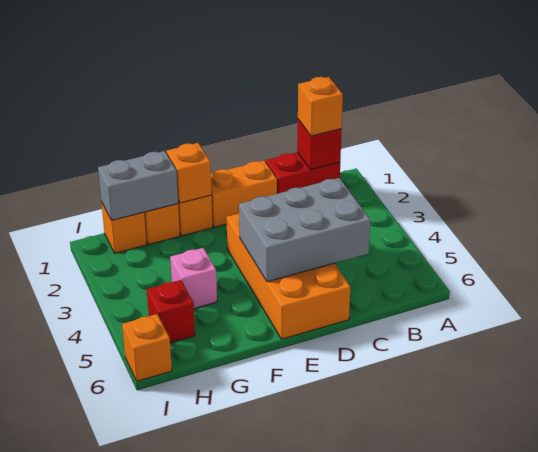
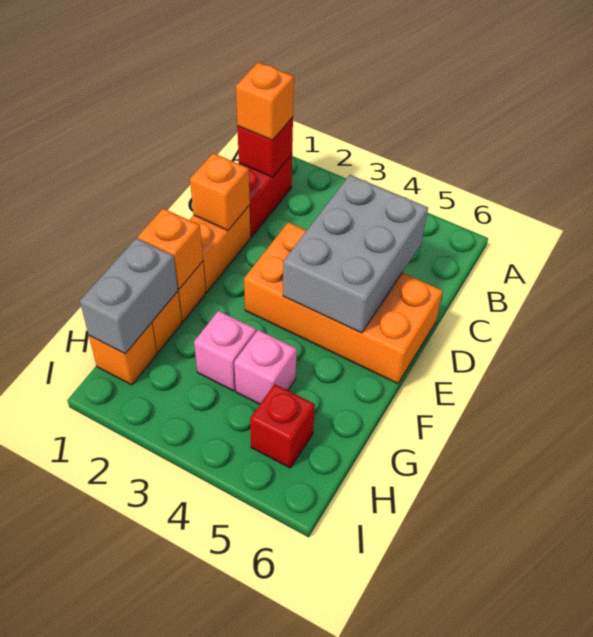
none -> pink brick G3 level 1
orange brick I6 level 1 -> orange brick D1 level 2

